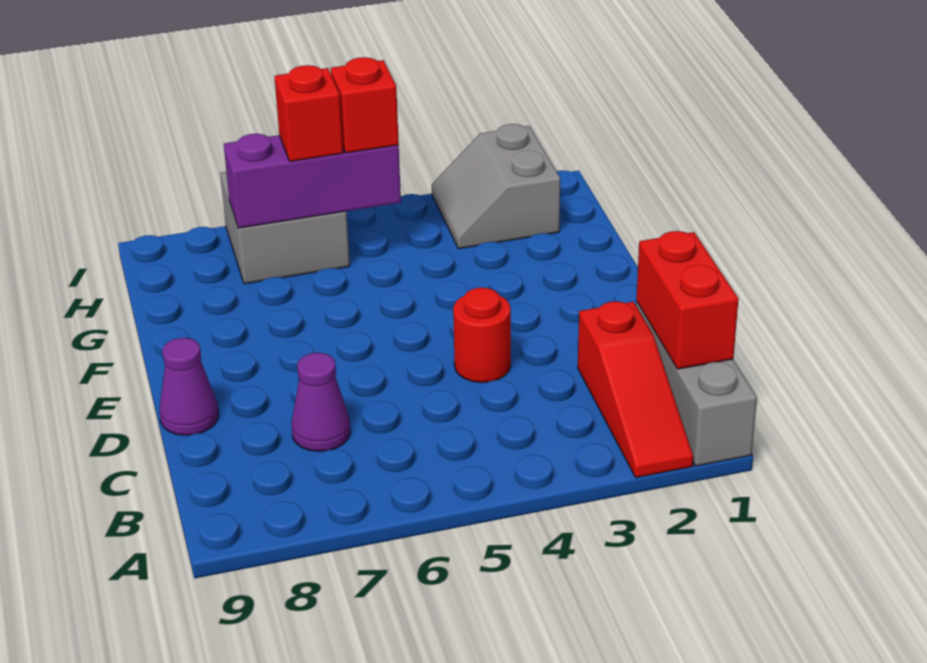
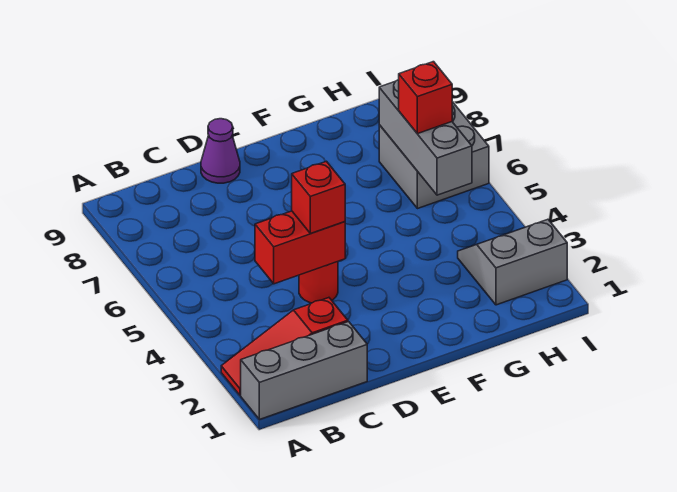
red brick B1:C1 level 2 -> red brick C4:D4 level 2
purple cone C7 level 1 -> none
purple brick H5:H7 level 2 -> grey brick H5:H7 level 2
red brick H5 level 3 -> red brick D4 level 3

